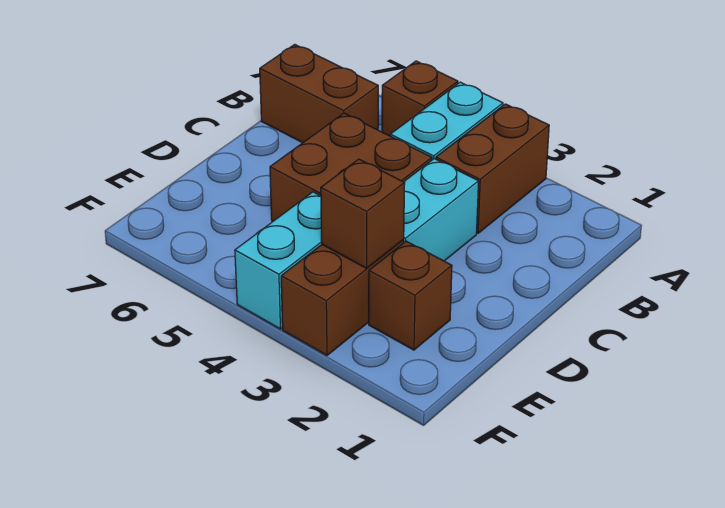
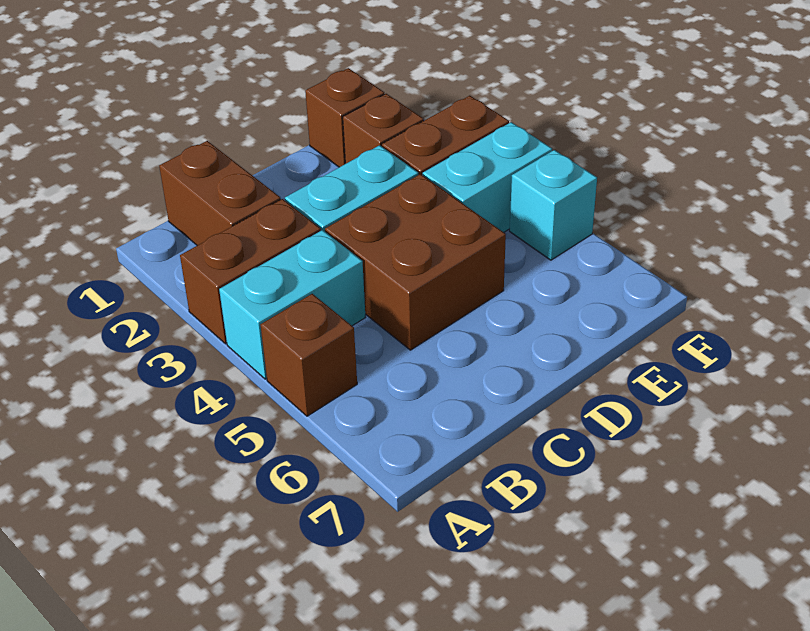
brown brick B6:B7 level 1 -> brown brick B1:B2 level 1
brown brick E3 level 2 -> brown brick E1 level 1
none -> cyan brick F5 level 1

